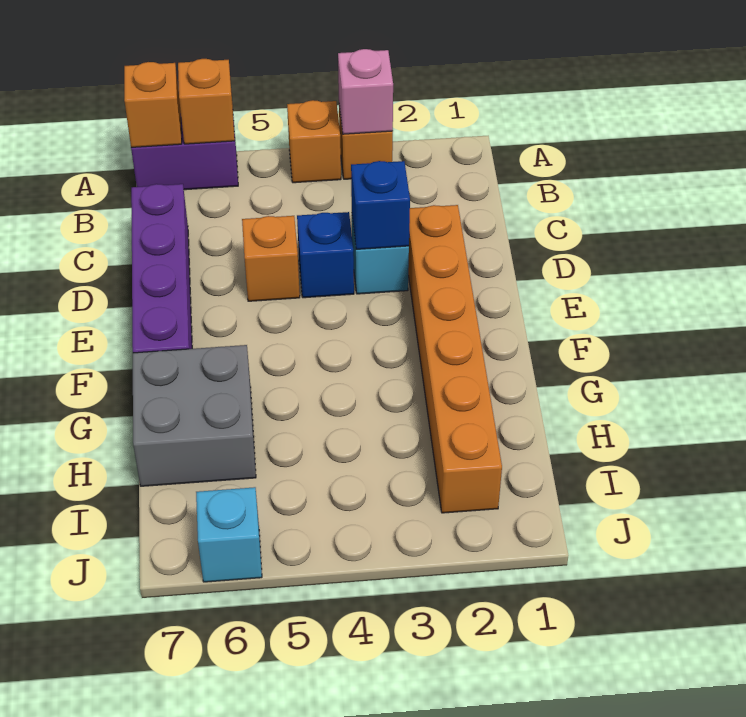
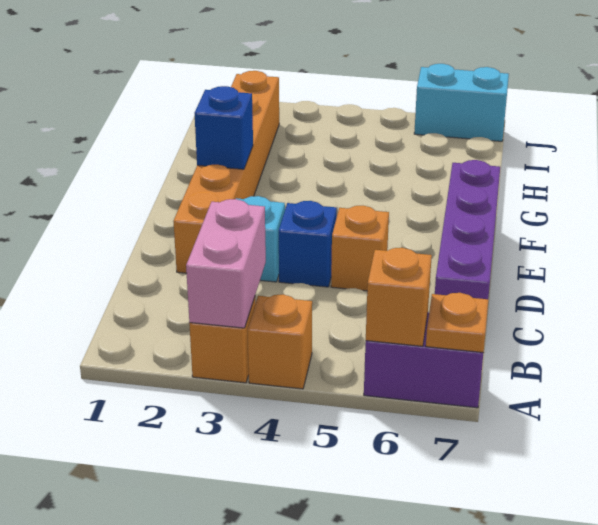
pink brick A3 level 2 -> pink brick A3:B3 level 2
orange brick A7 level 2 -> orange plate A7 level 2
blue brick D3 level 2 -> blue brick F2 level 2
grey brick G6:H7 level 1 -> none
cyan brick J6 level 1 -> cyan brick J6:J7 level 1

